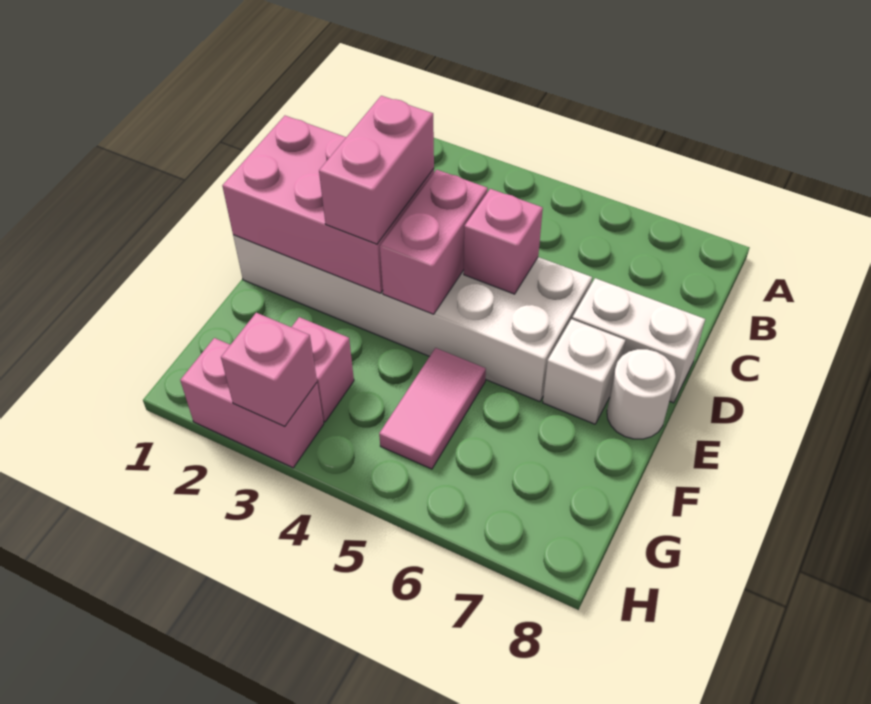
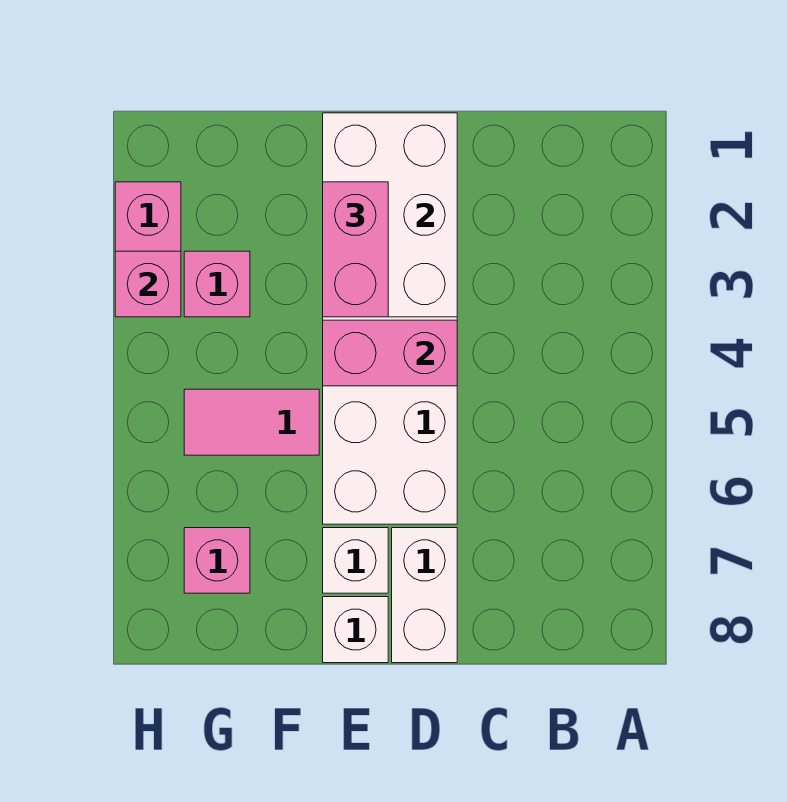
pink brick D1:E3 level 2 -> white brick D1:E3 level 2
pink brick D3:E3 level 3 -> pink brick E2:E3 level 3
pink brick D5 level 2 -> pink brick G7 level 1
white round brick E8 level 1 -> white brick E8 level 1

